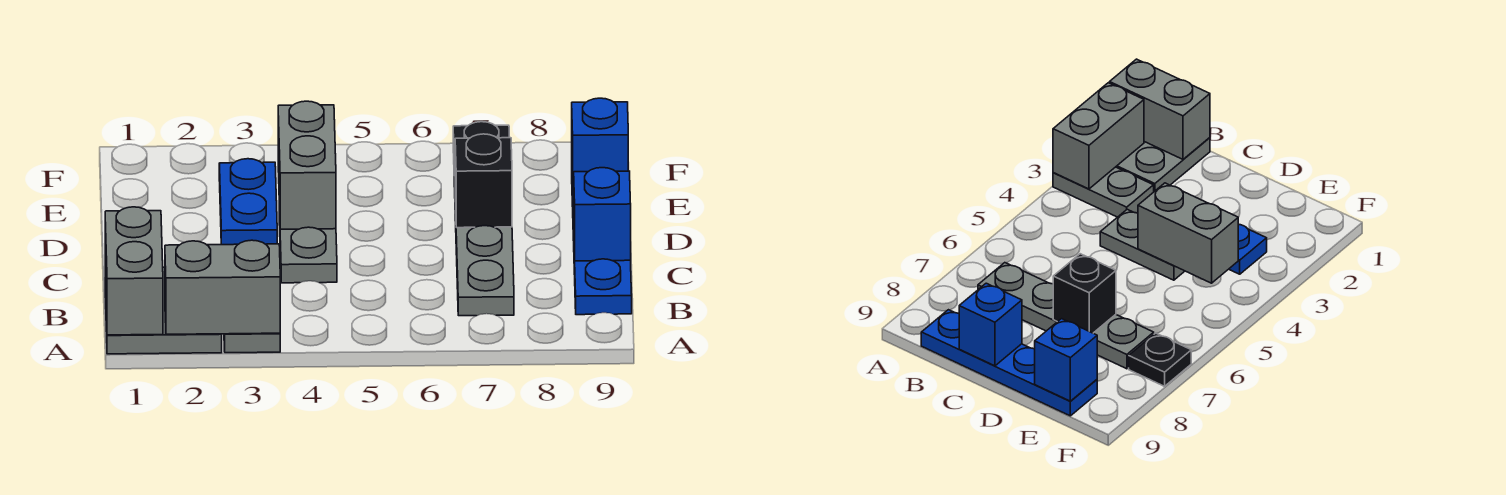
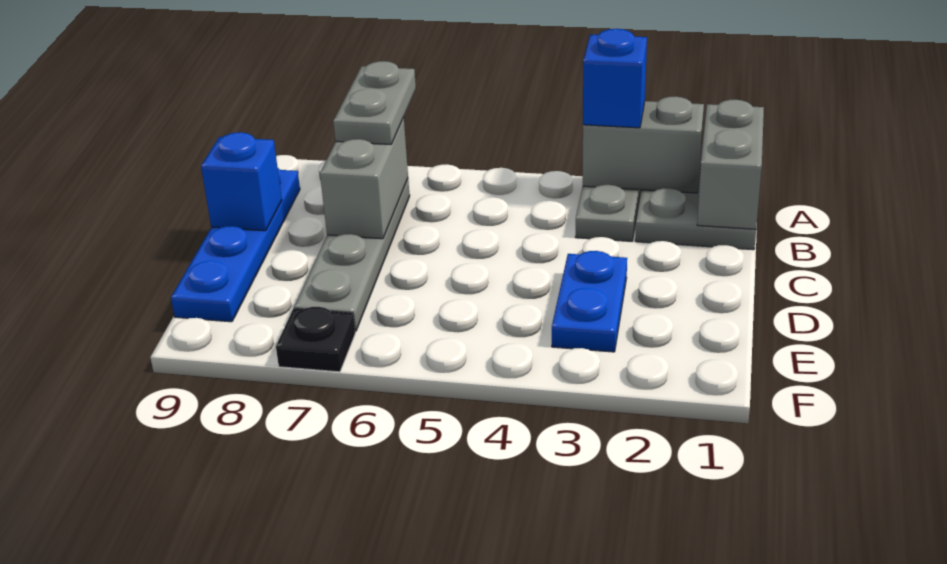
grey plate C4:D4 level 1 -> grey plate A7:B7 level 3
grey brick D4:E4 level 2 -> grey brick B7:C7 level 2
black brick D7 level 2 -> none
blue brick E9 level 2 -> blue brick A3 level 3

